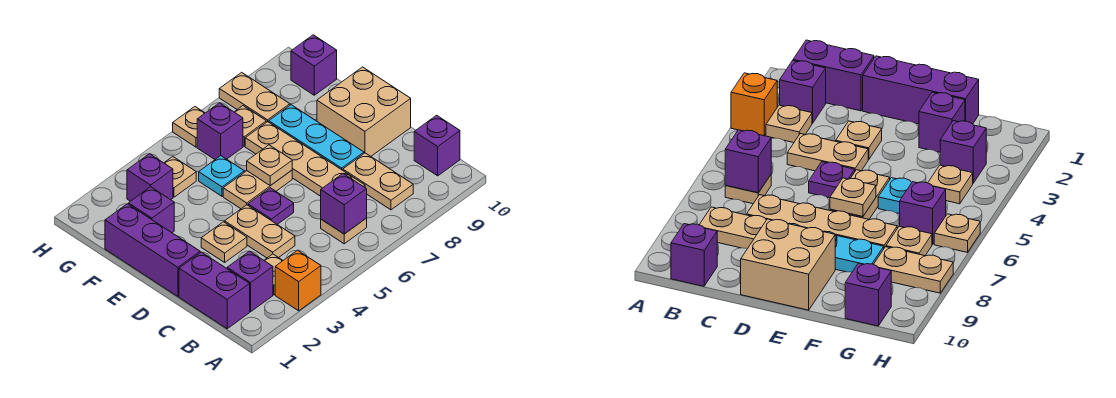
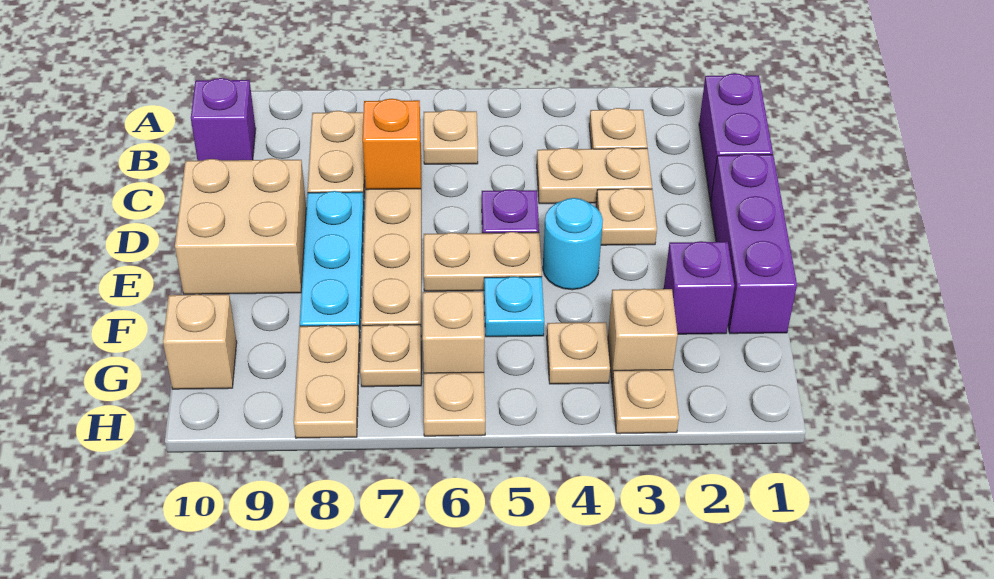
orange brick A3 level 1 -> orange brick C7 level 2
purple brick B2 level 1 -> none
purple brick B6 level 2 -> none
tan plate C4:D4 level 1 -> tan plate C3:C4 level 1
none -> cyan round brick E4 level 1
tan plate E6 level 2 -> tan plate H3 level 1
purple brick G3 level 1 -> tan brick G3 level 1
purple brick G6 level 1 -> tan brick G6 level 1
purple brick G10 level 1 -> tan brick G10 level 1

